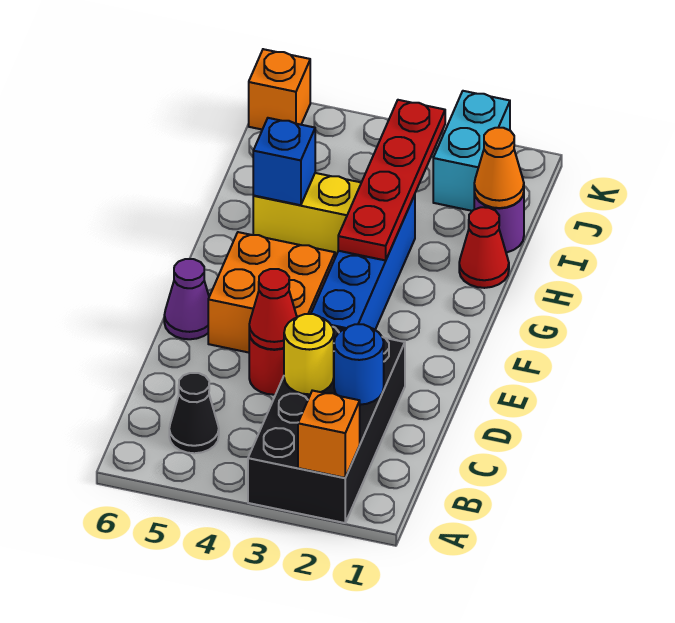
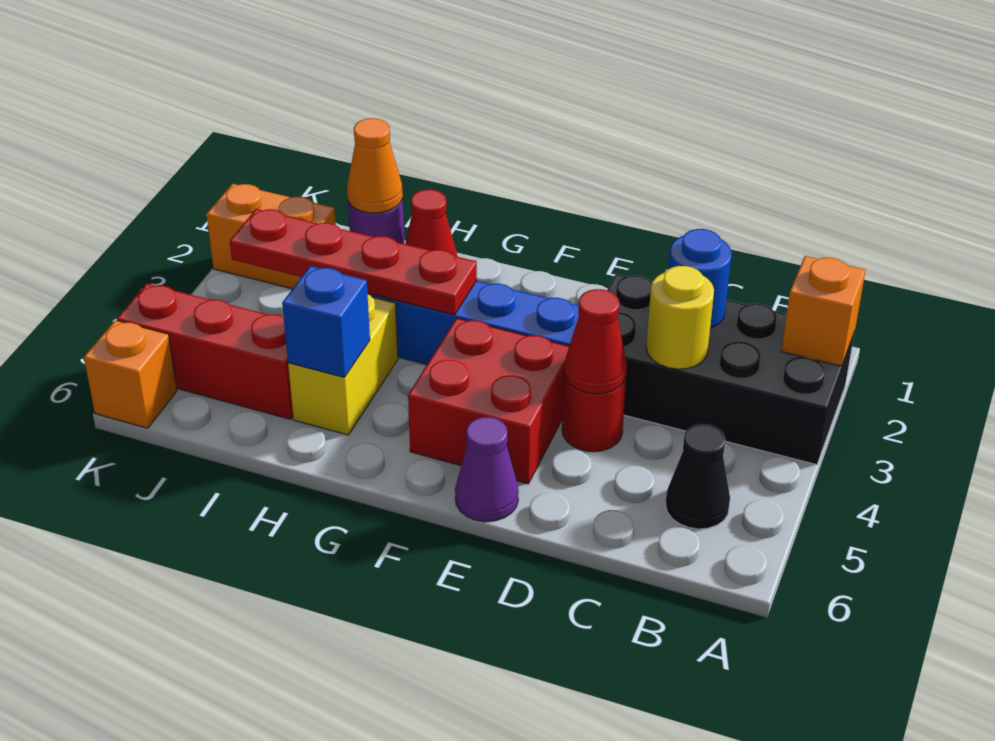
orange brick E4:F5 level 1 -> red brick E4:F5 level 1
none -> red brick I5:K5 level 1
cyan brick J2:K2 level 1 -> orange brick J2:K2 level 1

